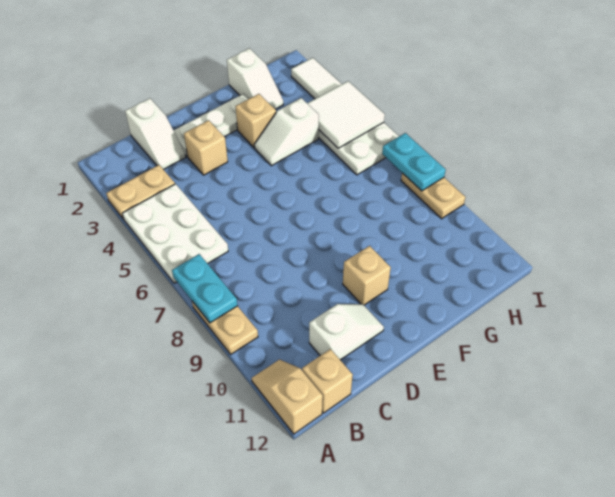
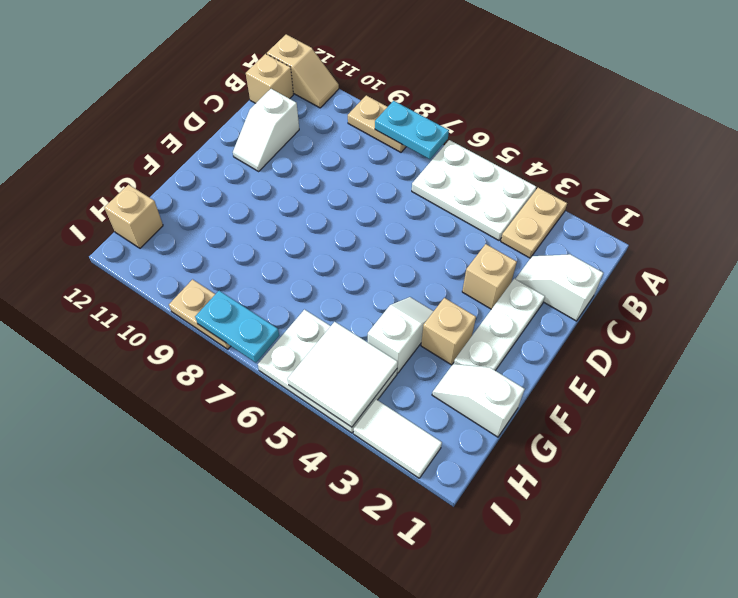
tan brick E10 level 1 -> tan brick H12 level 1

